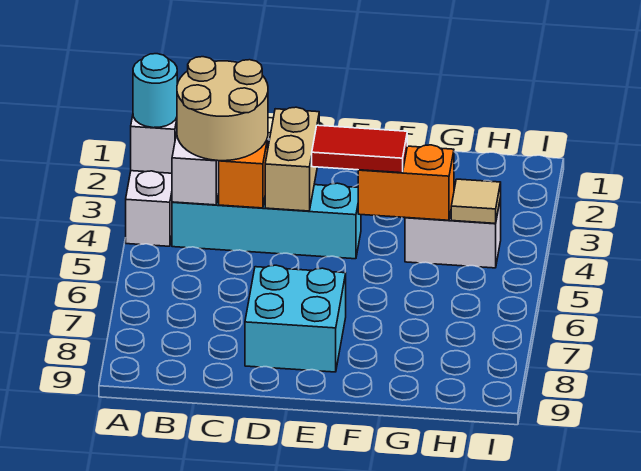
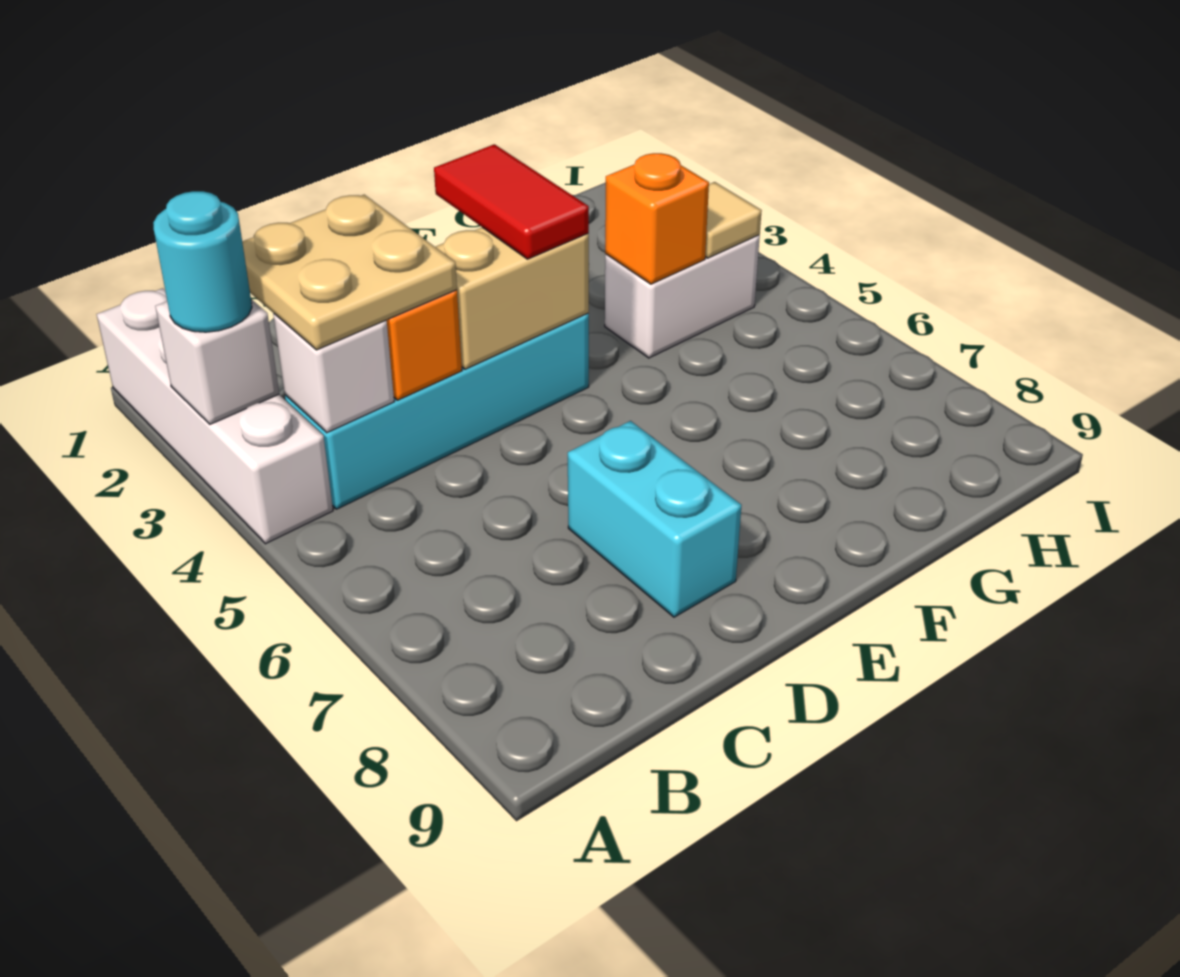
tan round brick B3:C4 level 3 -> tan plate B3:C4 level 3
tan brick D3:D4 level 2 -> tan brick D4:E4 level 2
cyan brick D7:E8 level 1 -> cyan brick D7:D8 level 1
red tile E4:F4 level 3 -> red tile E3:E4 level 3
orange brick F4:G4 level 2 -> orange brick G4 level 2

